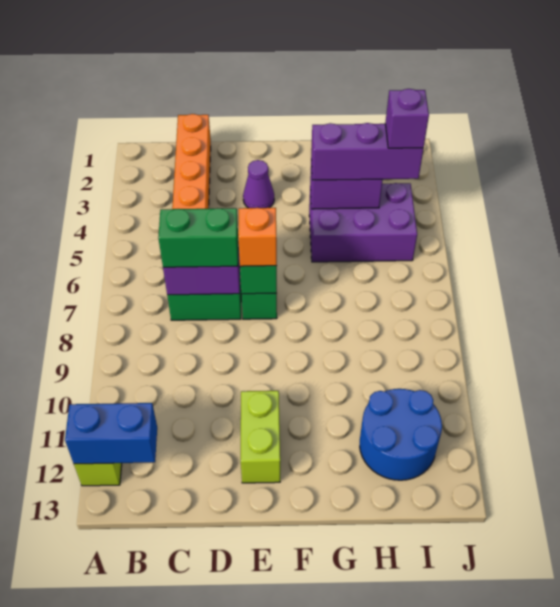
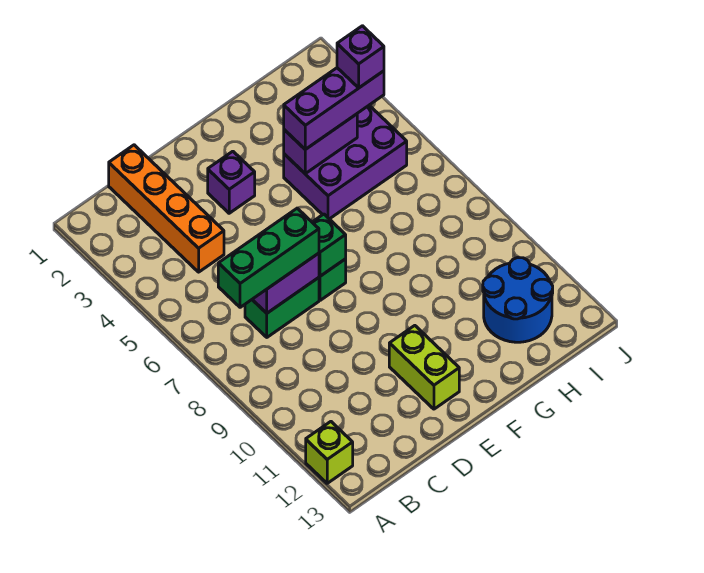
blue brick A12:B12 level 2 -> none
green brick C7:D7 level 3 -> green brick B7:D7 level 3
purple cone E3 level 1 -> purple brick E3 level 1
orange brick E7 level 3 -> none

